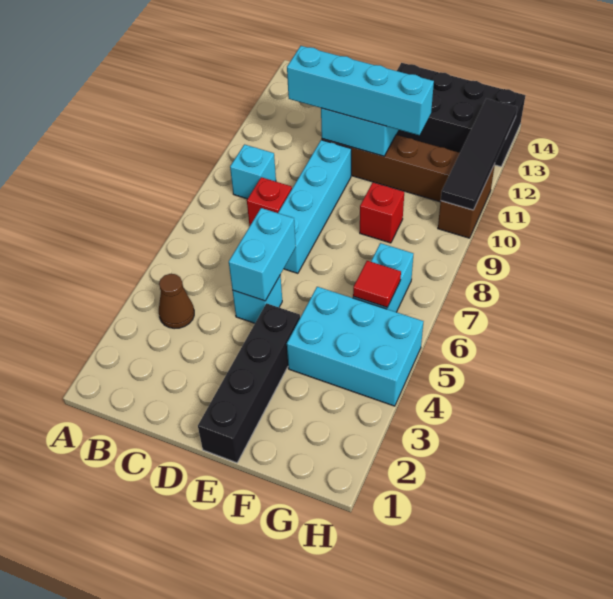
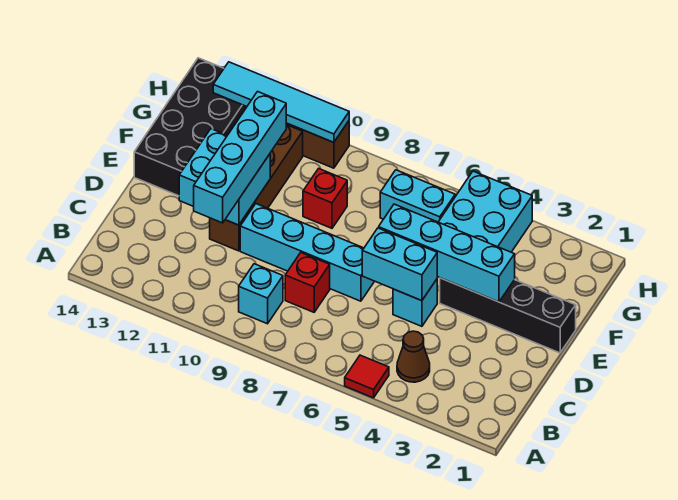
none -> cyan brick E3:E6 level 2
red tile G6 level 2 -> red tile A5 level 1
black tile H10:H13 level 2 -> cyan tile H10:H13 level 2

